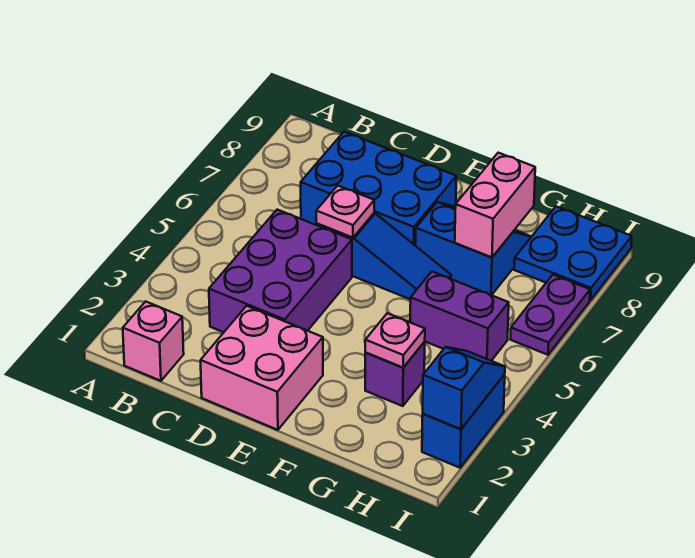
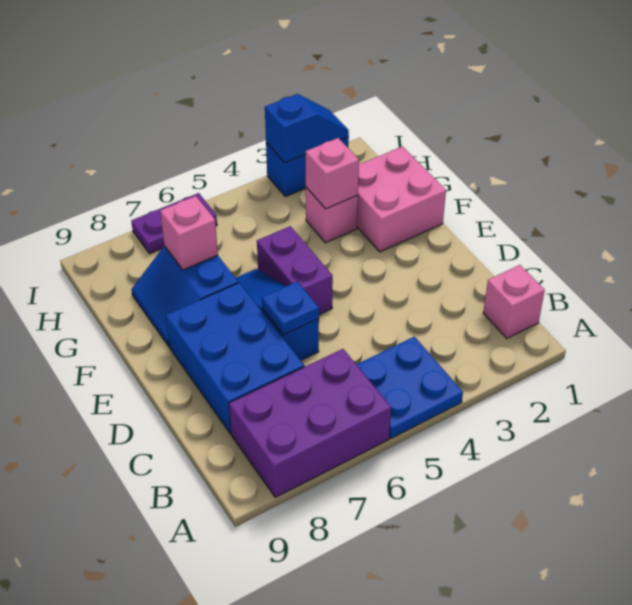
purple brick C3:D5 level 1 -> purple brick A6:B8 level 1
pink brick D1:E2 level 1 -> pink brick F1:G2 level 1
pink plate D6 level 2 -> blue plate D6 level 2
purple brick G3 level 1 -> pink brick G3 level 1
pink plate G3 level 2 -> pink brick G3 level 2
purple brick G5:H5 level 1 -> purple brick E5:F5 level 1
pink brick G7:G8 level 2 -> pink brick G7 level 2
blue plate H8:I9 level 1 -> blue plate A4:B5 level 1
blue slope I2:I3 level 2 top 2 -> blue slope I2:I3 level 2 top 3

